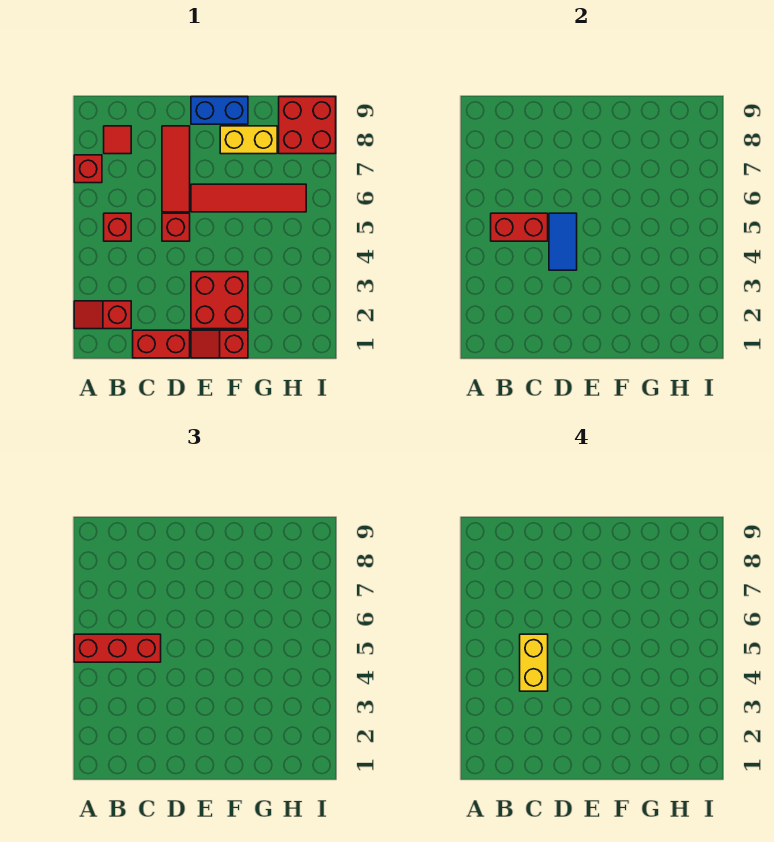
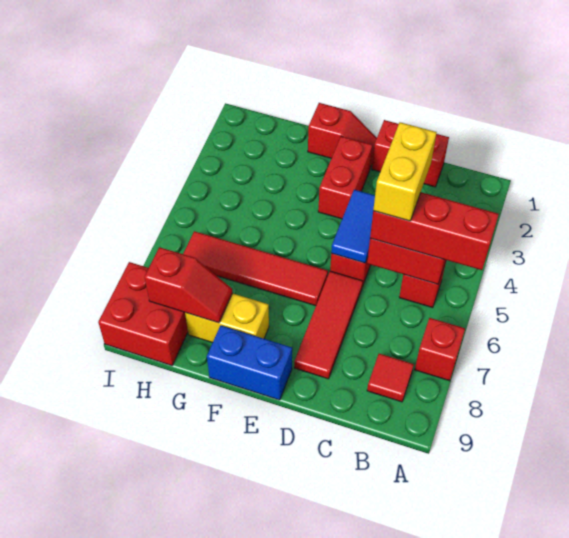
red slope A2:B2 level 1 top B -> red slope G8:H8 level 2 top H
red brick E2:F3 level 1 -> red brick E2:E3 level 1

